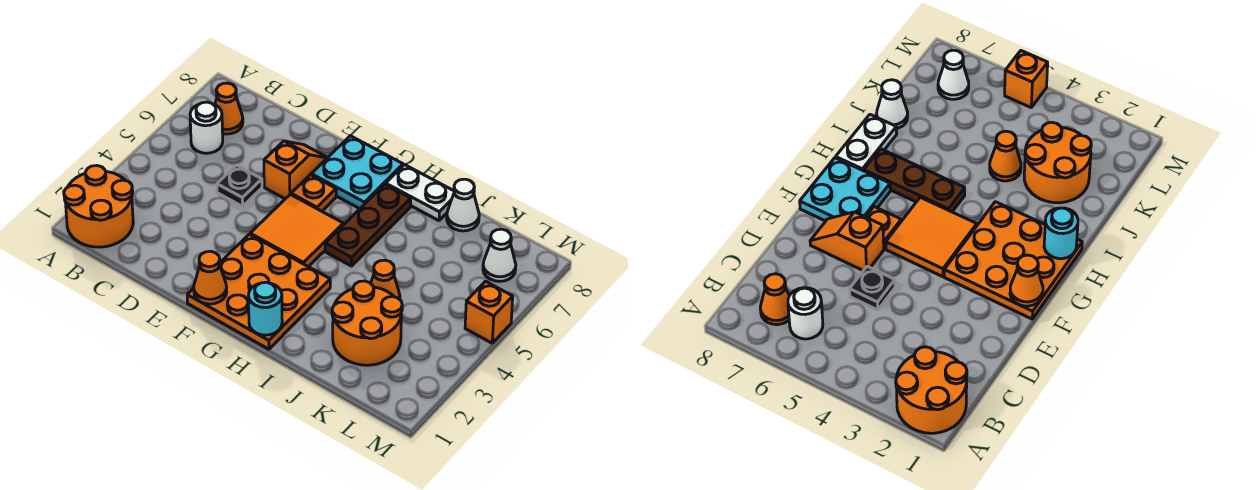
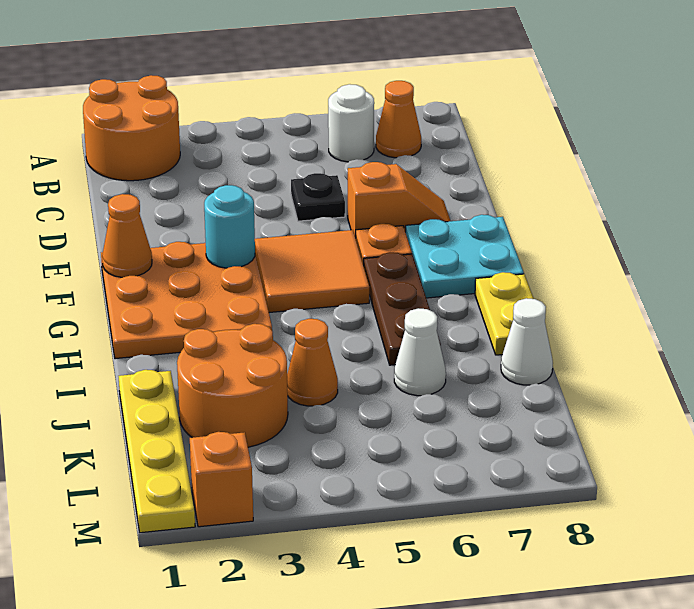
cyan round brick H1 level 2 -> cyan round brick F3 level 2
brown plate H5:H7 level 1 -> brown plate G6:I6 level 1
white plate H8:I8 level 1 -> yellow plate H8:I8 level 1
none -> yellow plate J1:M1 level 1
white cone L7 level 1 -> white cone J6 level 1
orange brick M5 level 1 -> orange brick M2 level 1

